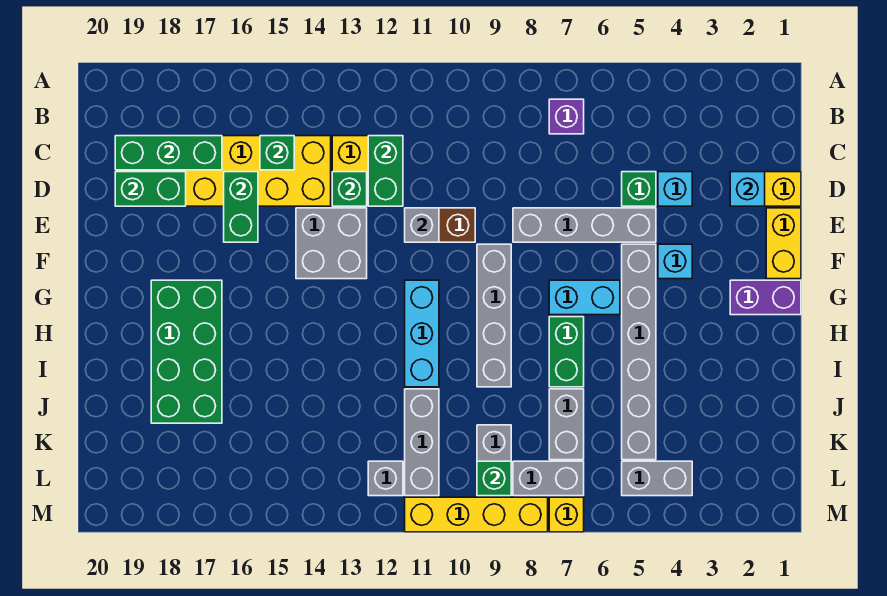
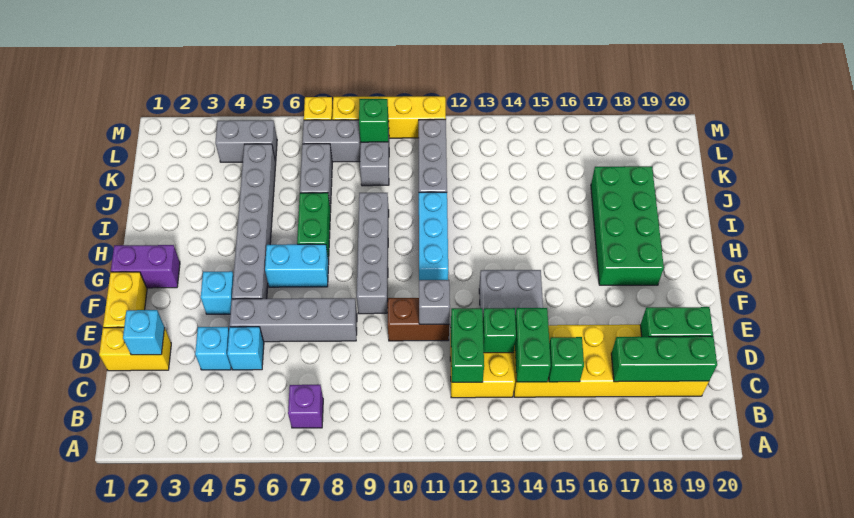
green brick D5 level 1 -> cyan brick D5 level 1
green brick D16:E16 level 2 -> green brick C14:D14 level 2
grey brick L12 level 1 -> none

